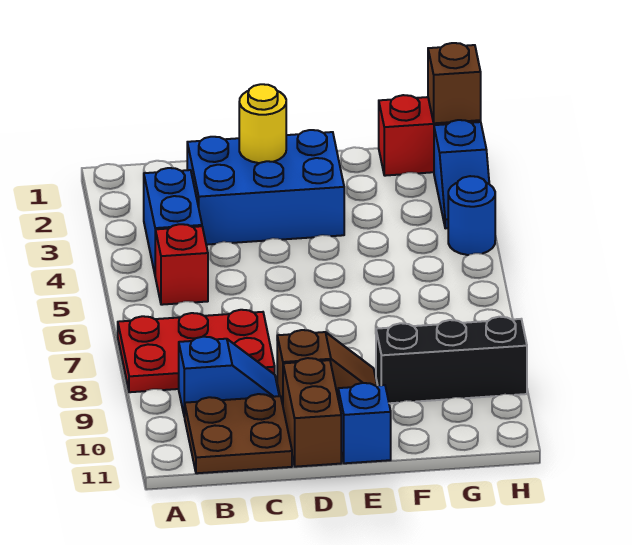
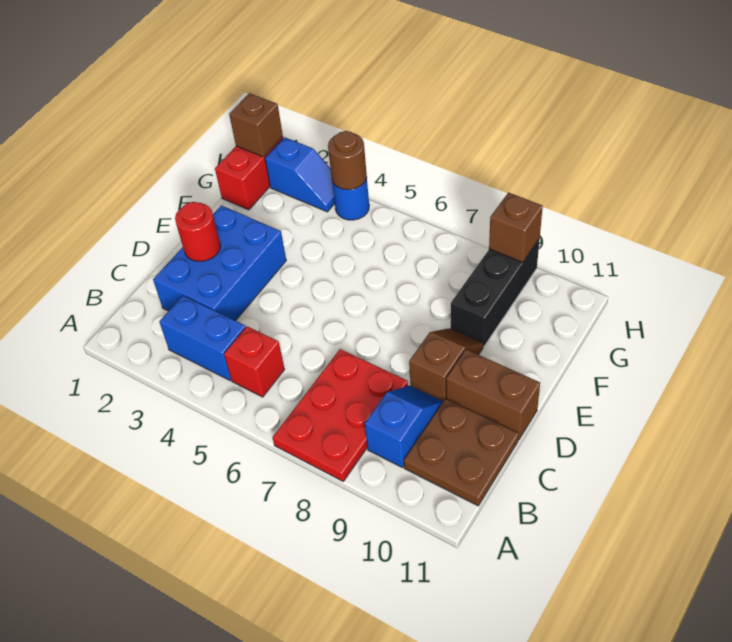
yellow round brick D2 level 2 -> red round brick D2 level 2
blue brick E11 level 1 -> none
none -> brown round brick H4 level 2
none -> brown brick H9 level 2

